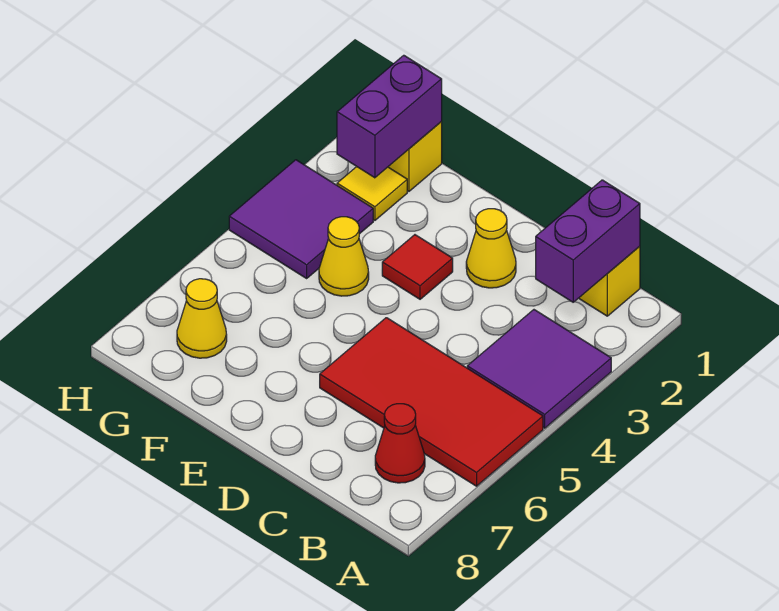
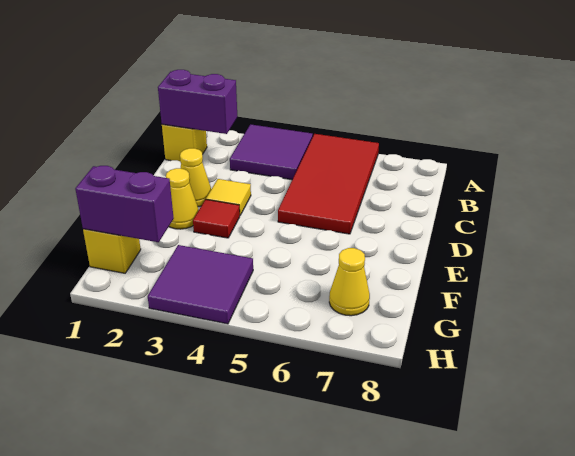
red cone B7 level 1 -> none
yellow cone F4 level 1 -> yellow cone E2 level 1
yellow tile G2 level 1 -> yellow tile D3 level 1

